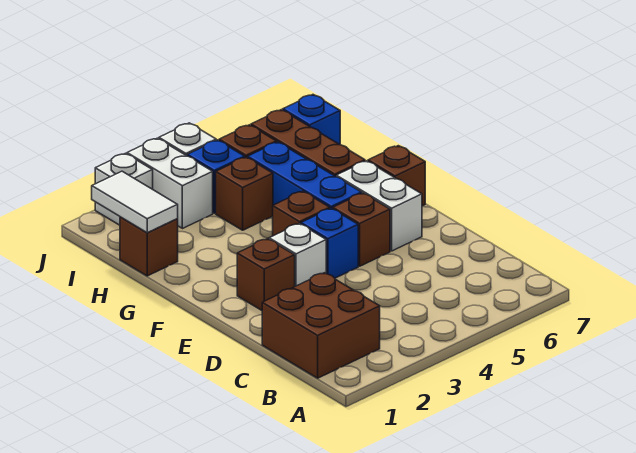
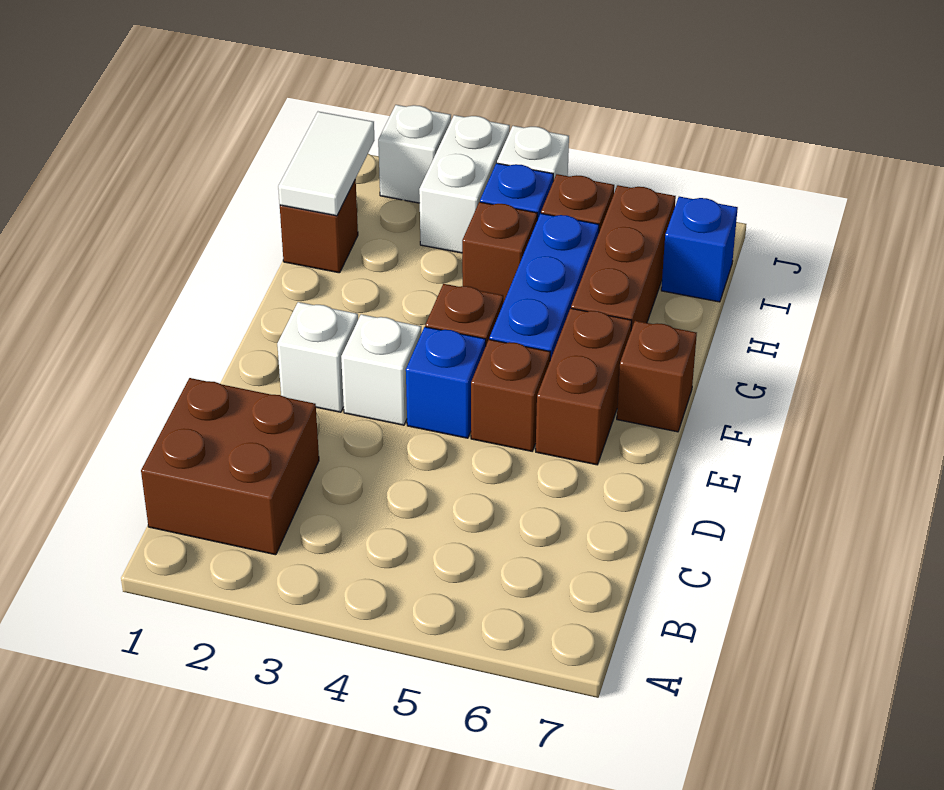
brown brick E2 level 1 -> white brick E2 level 1
white brick E6:F6 level 1 -> brown brick E6:F6 level 1

